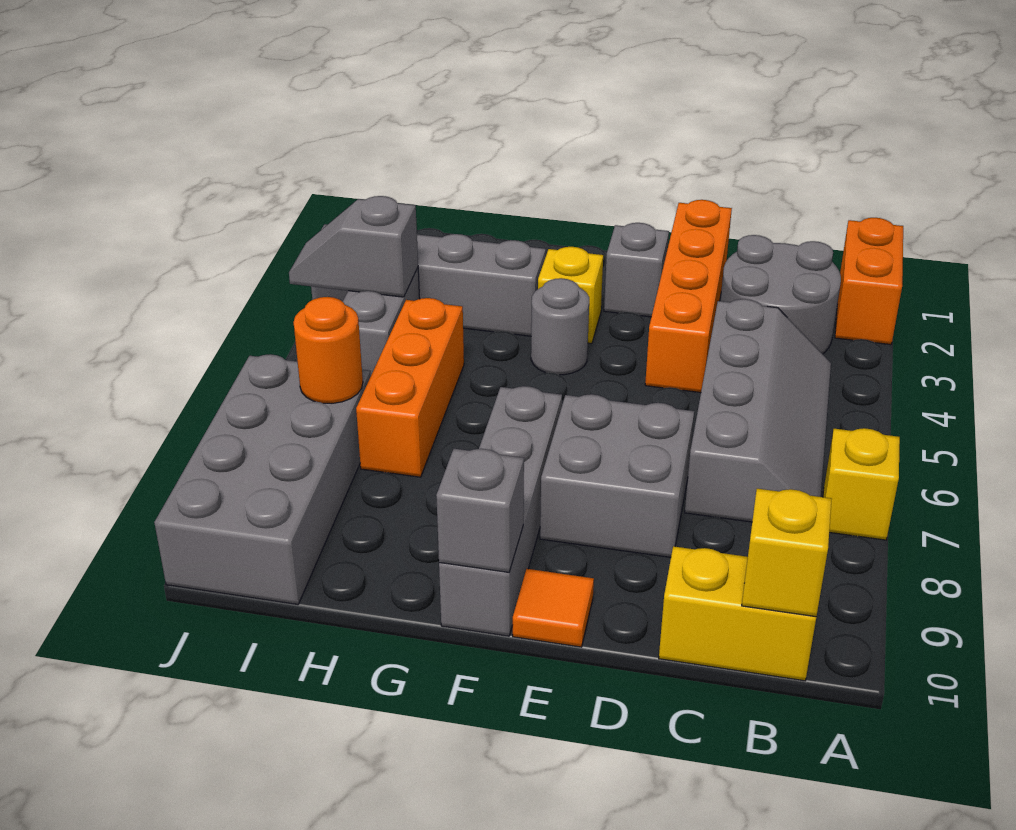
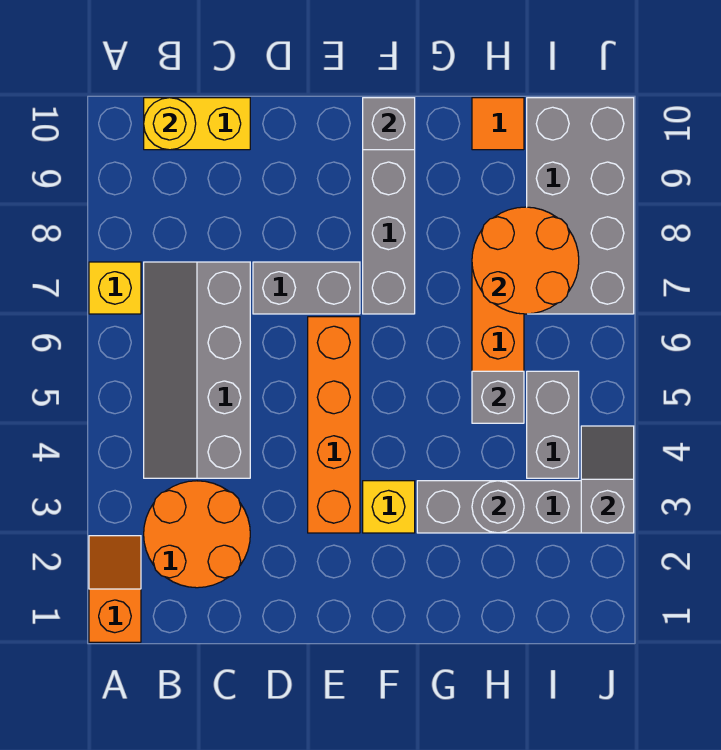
orange brick A1:A2 level 1 -> orange slope A1:A2 level 1 top 1
grey round brick B2:C3 level 1 -> orange round brick B2:C3 level 1
yellow brick B10 level 2 -> yellow round brick B10 level 2
orange brick D1:D4 level 1 -> orange brick E3:E6 level 1
grey brick D7:E8 level 1 -> grey brick D7:E7 level 1
grey brick E2 level 1 -> grey brick H5 level 2
orange tile E10 level 1 -> orange tile H10 level 1
grey round brick F4 level 1 -> grey round brick H3 level 2
grey slope I4:J4 level 2 top I -> grey slope J3:J4 level 2 top 3
orange round brick I7 level 2 -> orange round brick H7:I8 level 2

